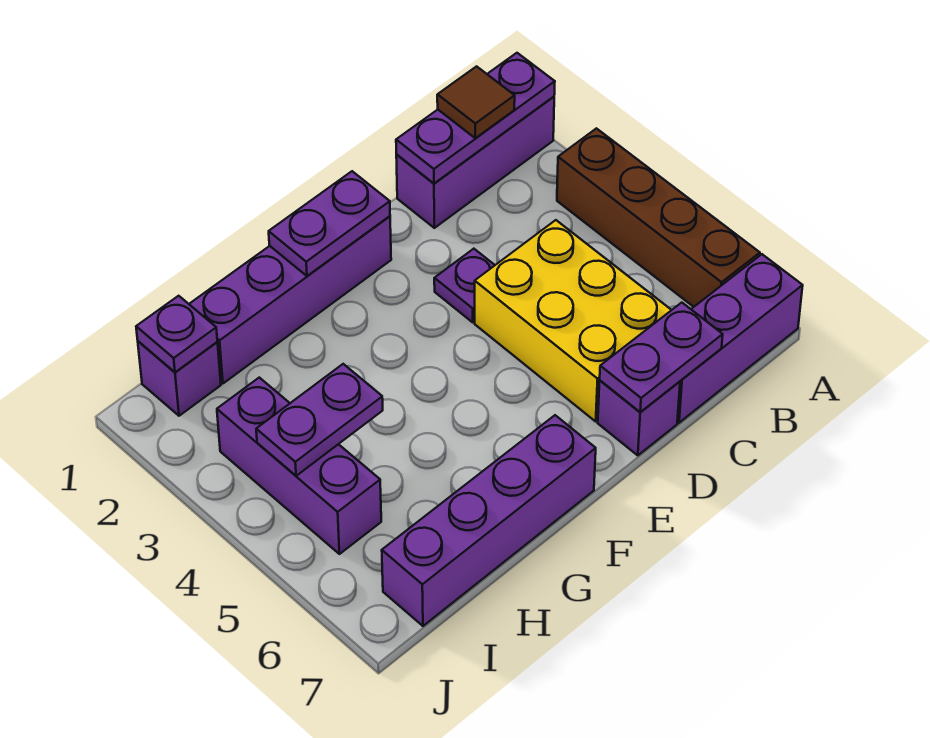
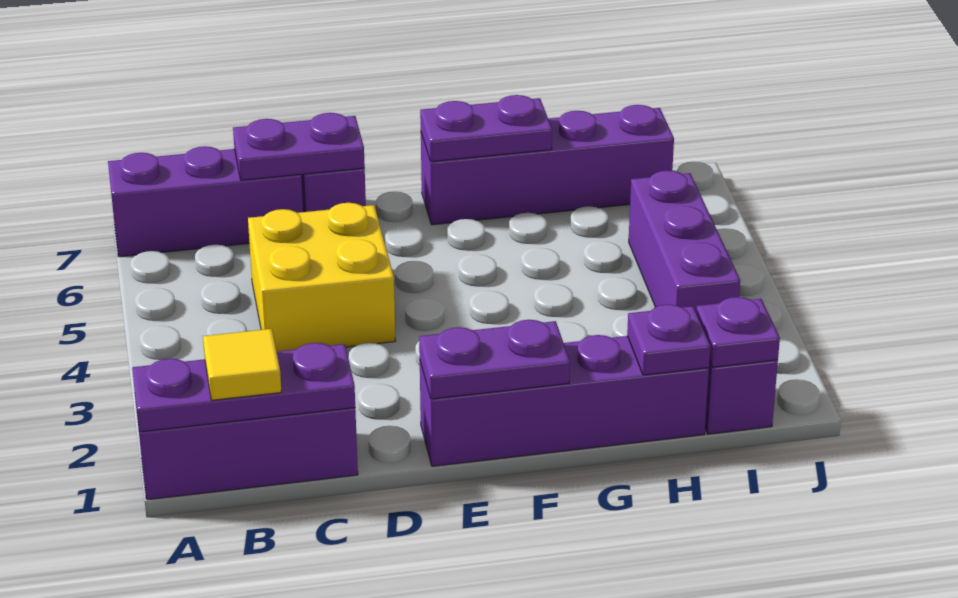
brown brick A3:A6 level 1 -> none
brown tile B1 level 3 -> yellow tile B1 level 3
yellow brick C4:D6 level 1 -> yellow brick C4:D5 level 1
purple plate D3 level 1 -> purple plate H1 level 2
purple plate H4:I4 level 2 -> purple plate F7:G7 level 2

